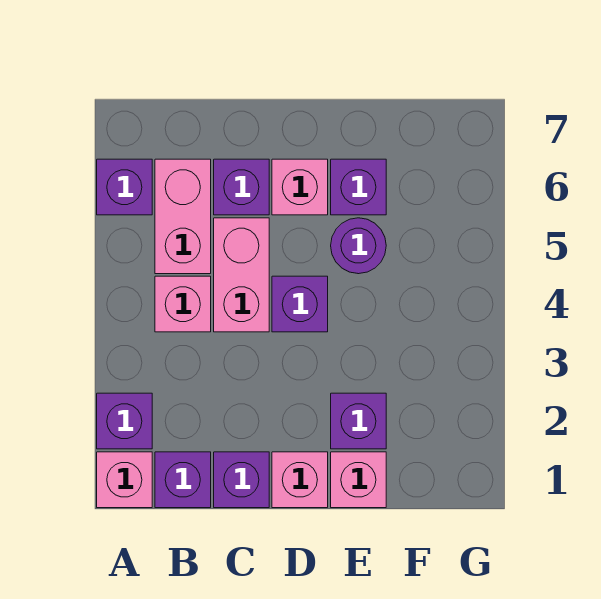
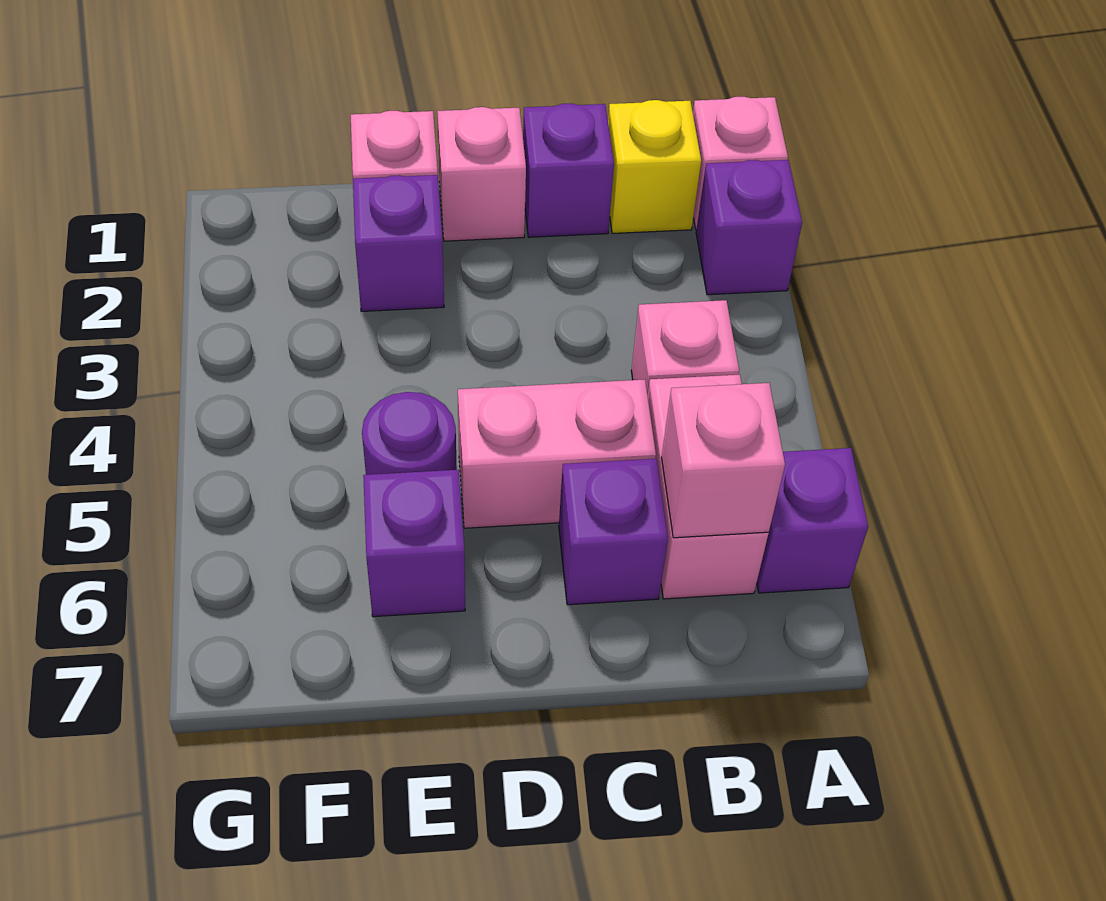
purple brick B1 level 1 -> yellow brick B1 level 1
pink brick C4:C5 level 1 -> pink brick C5:D5 level 1
purple brick D4 level 1 -> none
pink brick D6 level 1 -> pink brick B6 level 2

